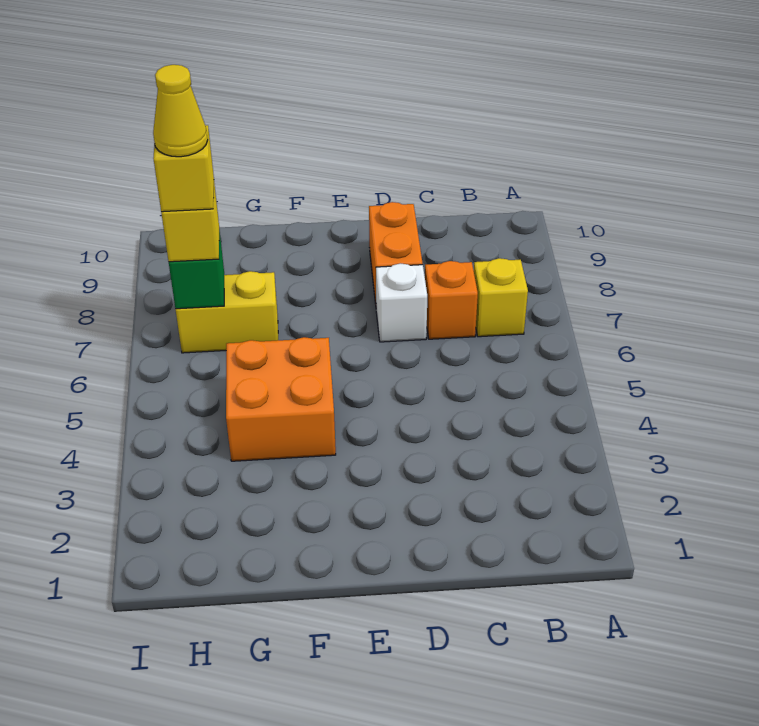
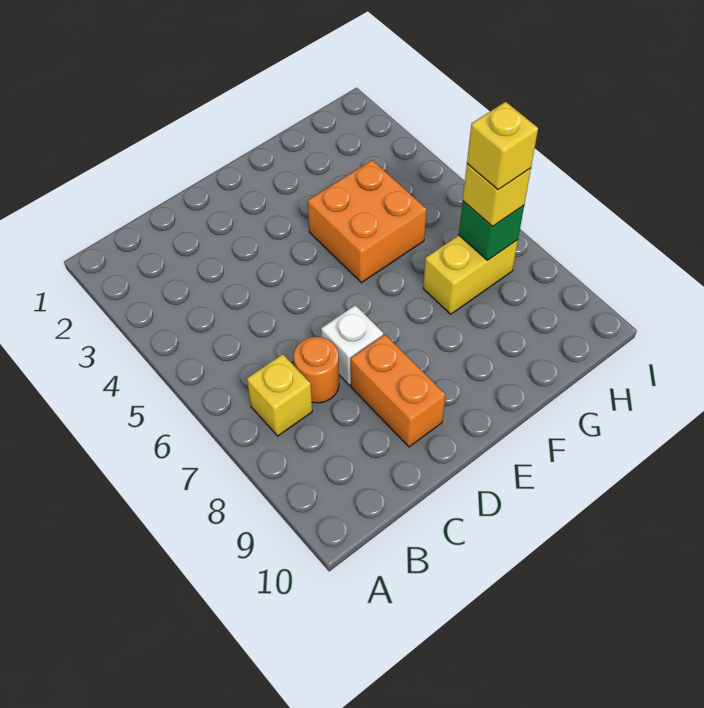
orange brick C7 level 1 -> orange round brick C7 level 1
yellow cone H7 level 5 -> none

